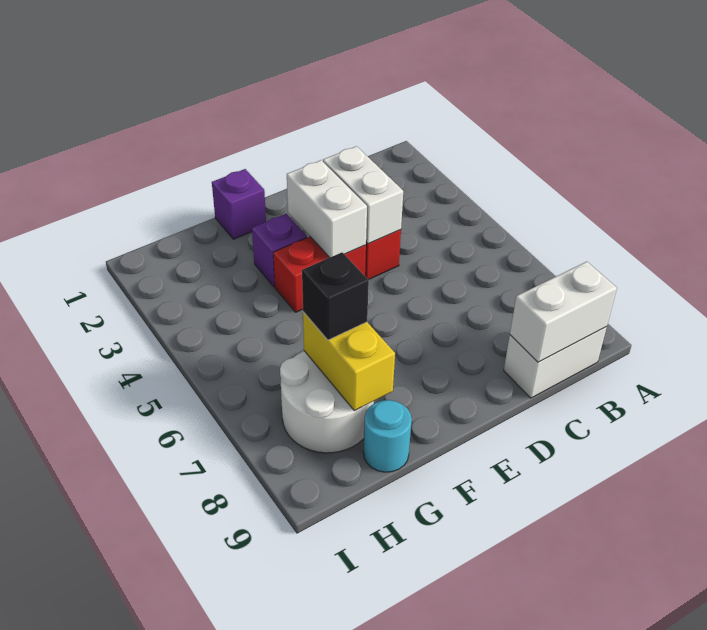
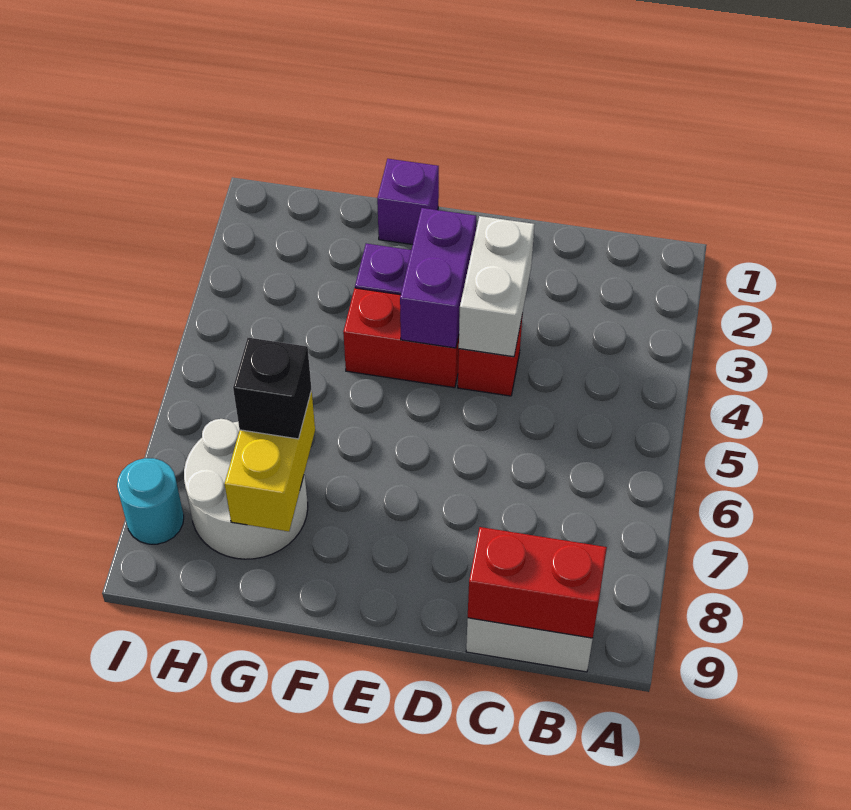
white brick B9:C9 level 2 -> red brick B9:C9 level 2
white brick E3:E4 level 2 -> purple brick E3:E4 level 2
cyan round brick G9 level 1 -> cyan round brick I8 level 1

